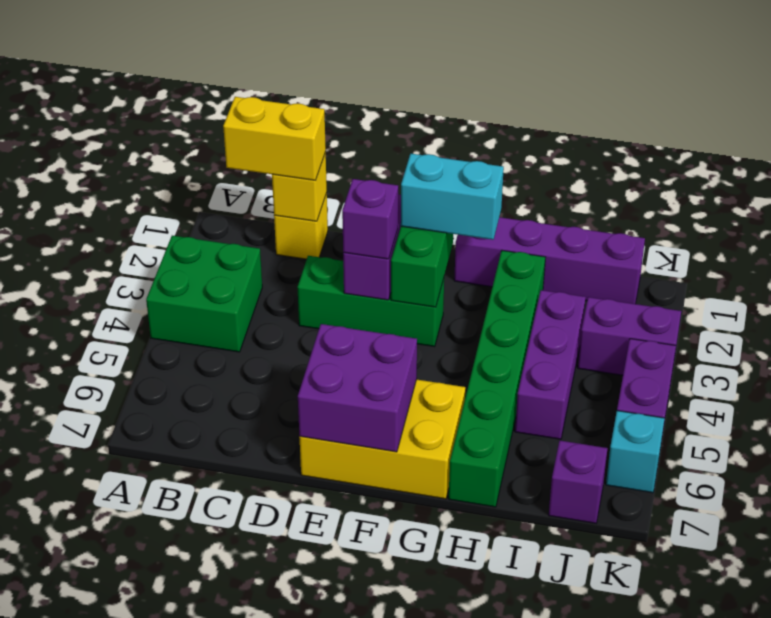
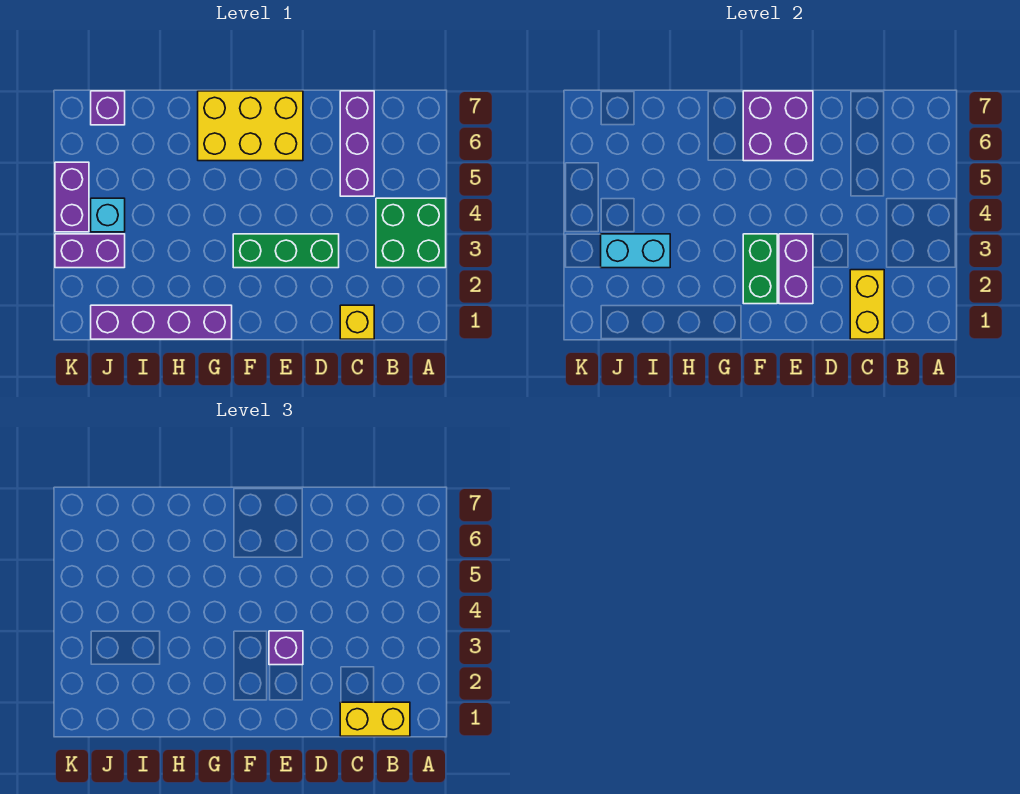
yellow brick C1 level 2 -> yellow brick C1:C2 level 2
cyan brick F2:G2 level 3 -> cyan brick I3:J3 level 2
green brick H2:H7 level 1 -> none
purple brick I3:I5 level 1 -> purple brick C5:C7 level 1
cyan brick K6 level 1 -> cyan brick J4 level 1

